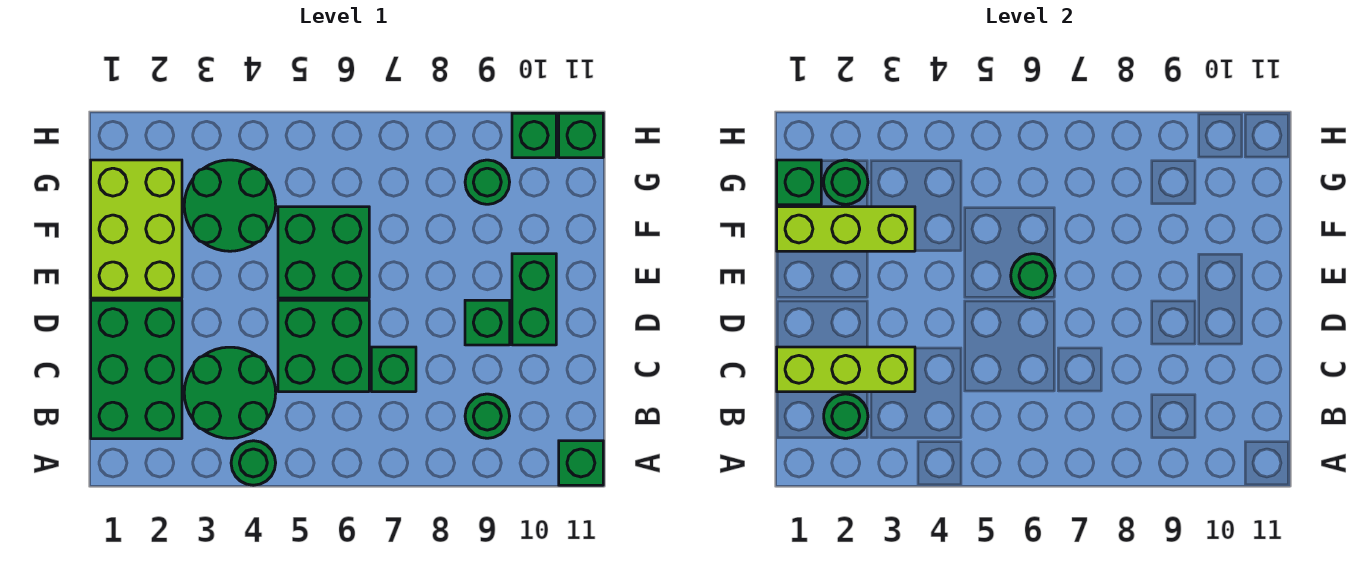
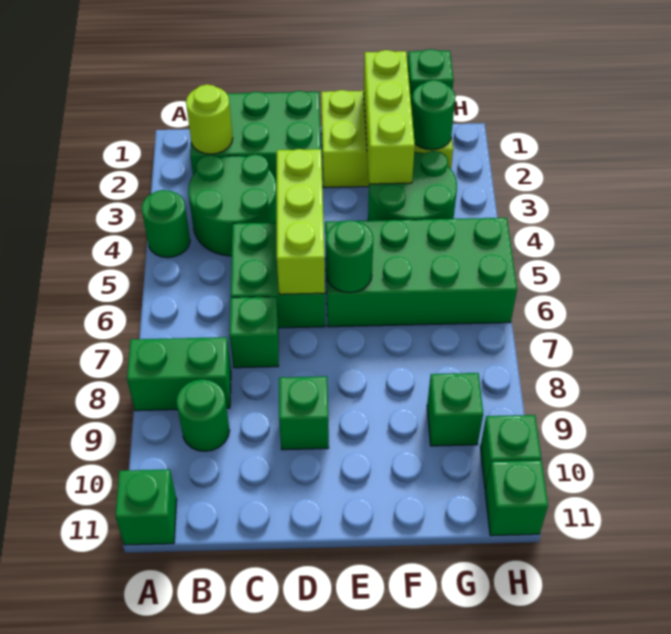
green round brick B2 level 2 -> lime round brick B2 level 2
lime brick C1:C3 level 2 -> lime brick D4:D6 level 2
green brick D10:E10 level 1 -> green brick A8:B8 level 1
green brick E5:F6 level 1 -> green brick E5:H6 level 1
green round brick G9 level 1 -> green brick G9 level 1

